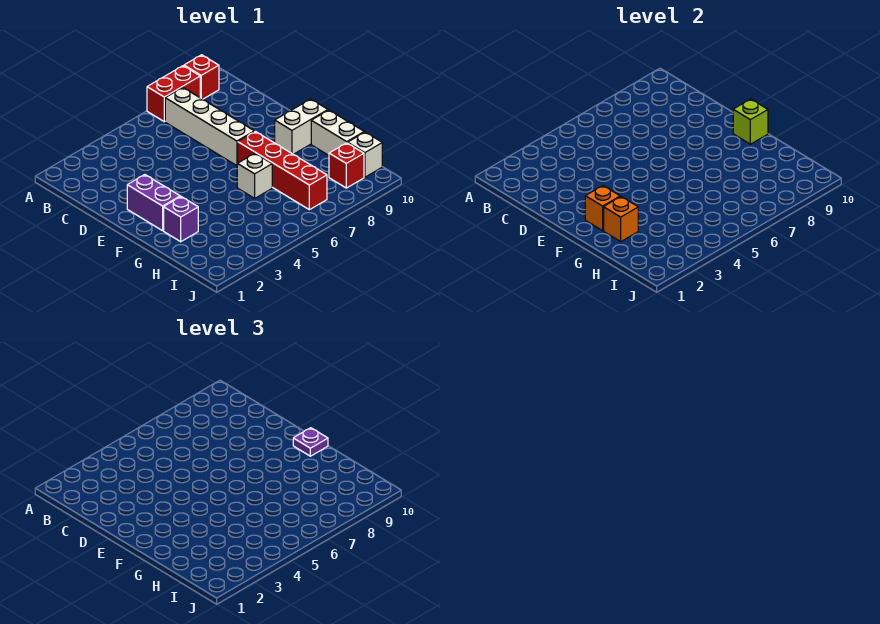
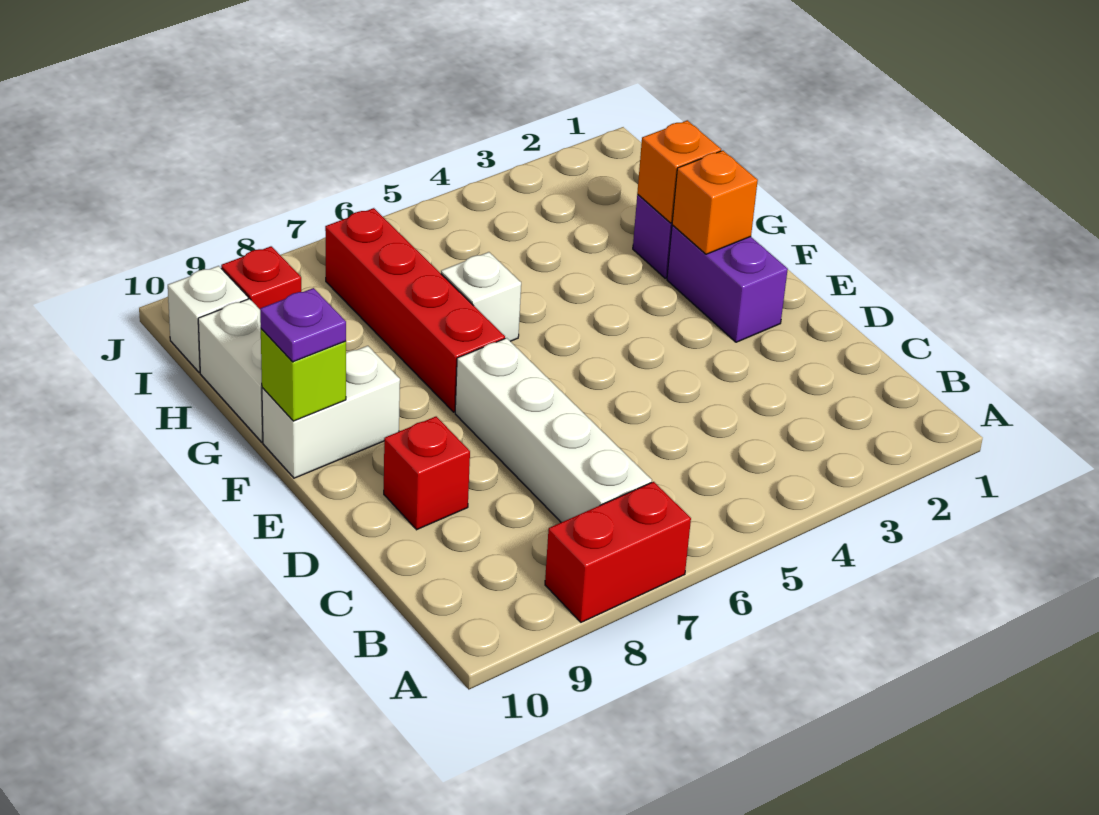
red brick A9 level 1 -> red brick D9 level 1

